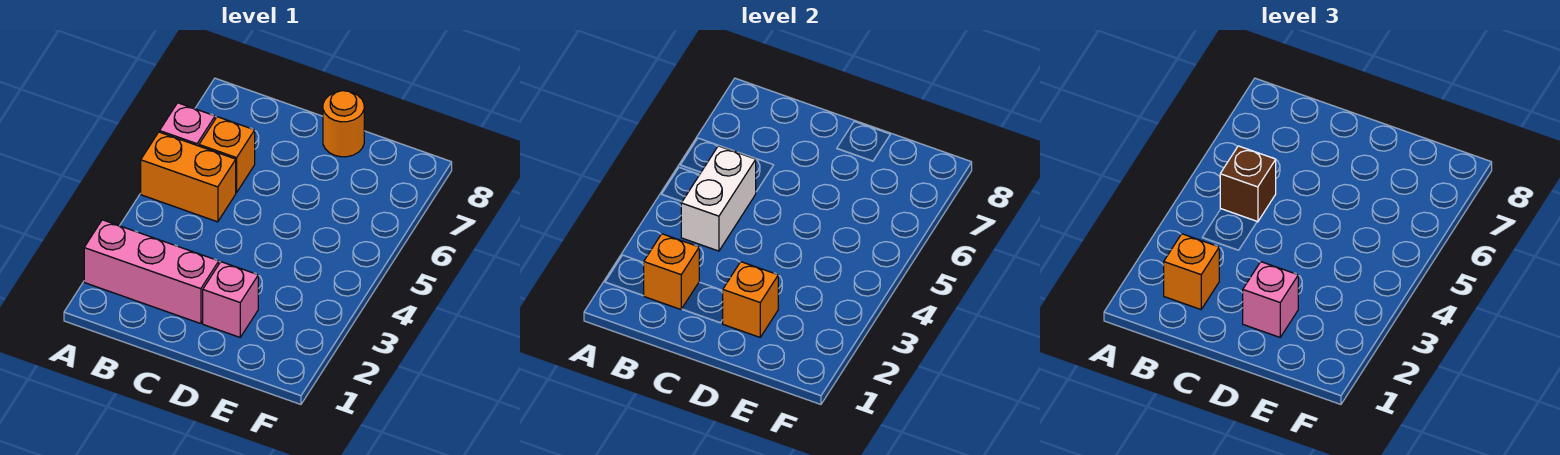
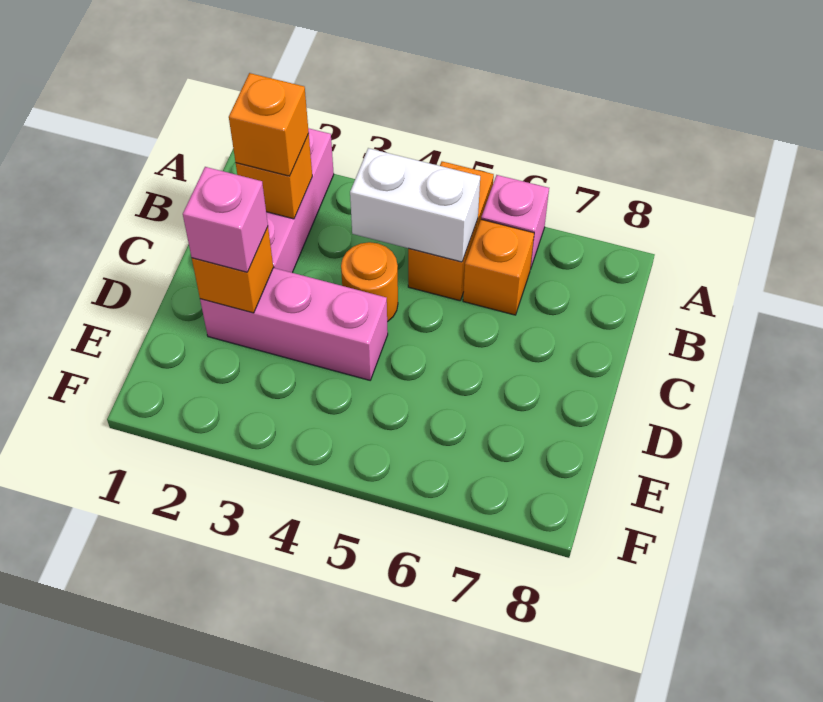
brown brick B5 level 3 -> none
pink brick D2 level 1 -> pink brick D2:D4 level 1
orange round brick D8 level 1 -> orange round brick C4 level 1

